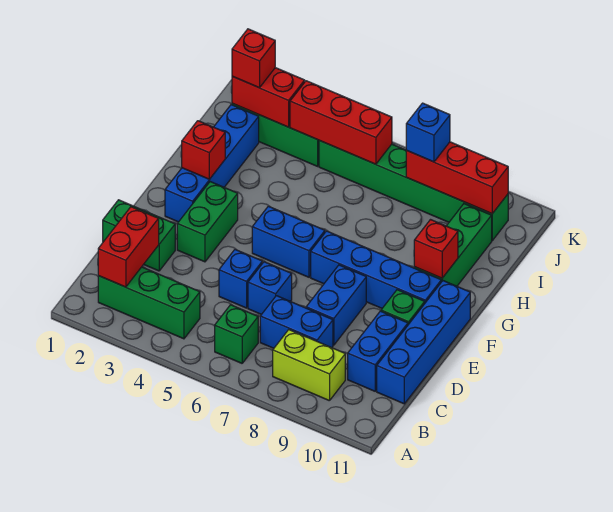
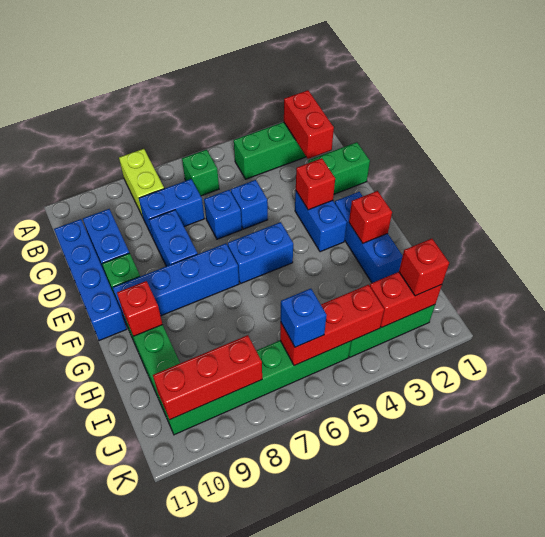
lime brick B8:B9 level 1 -> lime brick A8:B8 level 1
green brick E3:F3 level 1 -> blue brick E3:F3 level 1
none -> red brick E3 level 2
blue brick F2:I2 level 1 -> blue brick F2:H2 level 1
blue brick J8 level 3 -> blue brick J6 level 3

